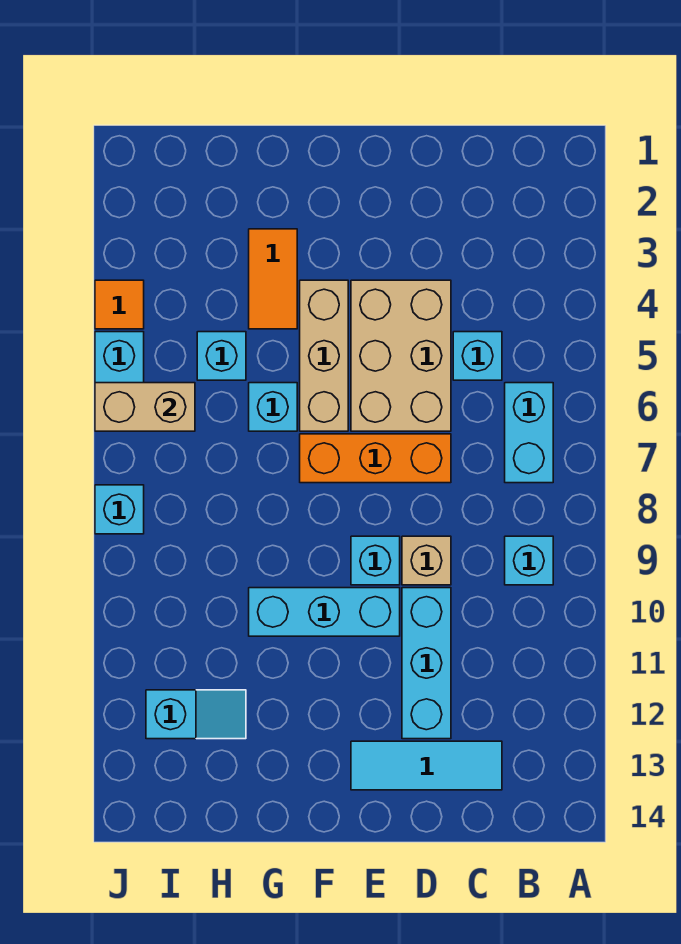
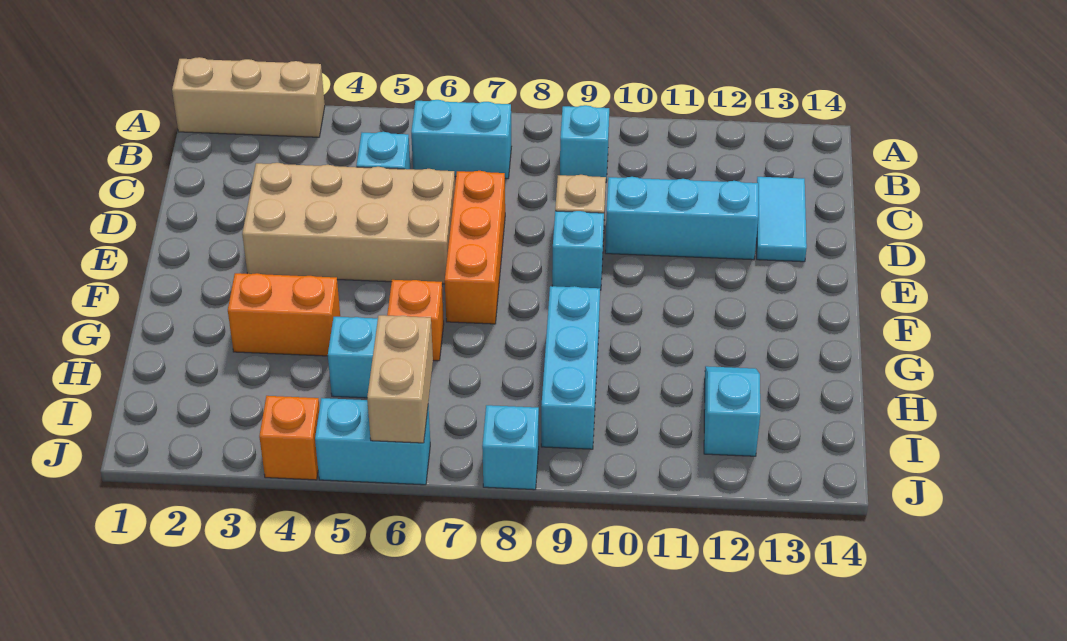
cyan tile C13:E13 level 1 -> cyan tile C13:D13 level 1
tan brick D4:E6 level 1 -> tan brick D3:E6 level 1
cyan brick E10:G10 level 1 -> cyan brick G9:I9 level 1
tan brick F4:F6 level 1 -> tan brick A1:A3 level 1
orange tile G3:G4 level 1 -> orange brick G3:G4 level 1
cyan brick G6 level 1 -> orange brick G6 level 1
orange tile J4 level 1 -> orange brick J4 level 1

